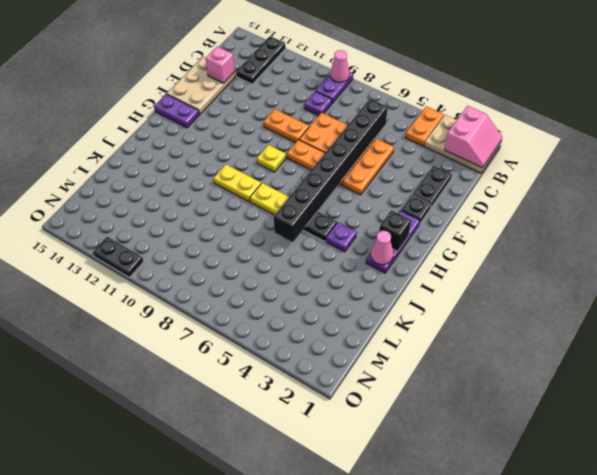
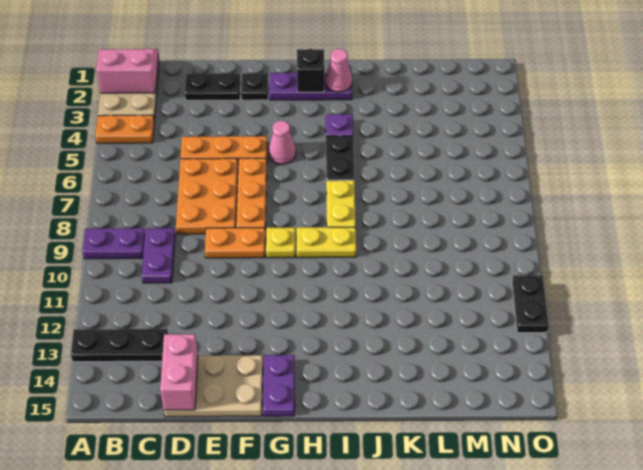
pink cone A9 level 2 -> pink cone G5 level 1
black brick C6:J6 level 2 -> none
purple plate C9 level 1 -> purple plate C9:C10 level 1
pink brick D14 level 2 -> pink brick D14:D15 level 2
orange plate E9:E10 level 1 -> orange plate E9:F9 level 1
yellow plate I9:I10 level 1 -> yellow plate H9:I9 level 1

